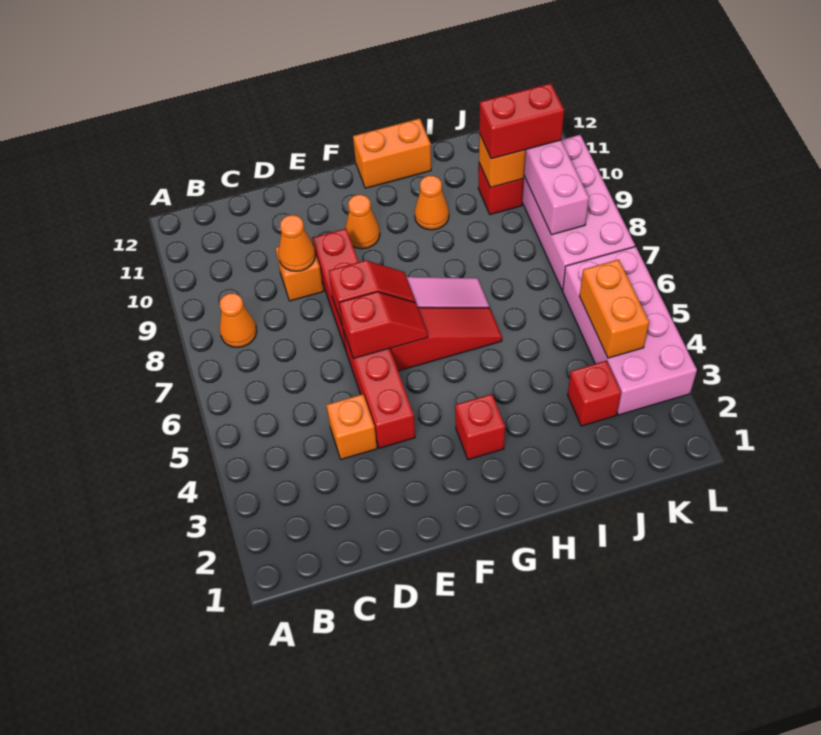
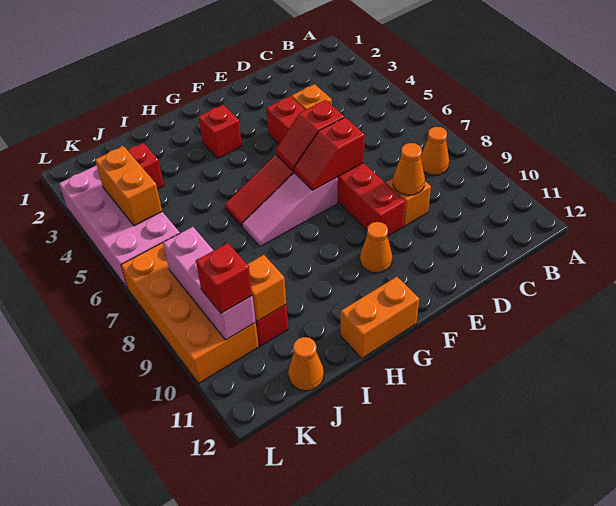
orange cone H10 level 1 -> orange cone J12 level 1
red brick J10:K10 level 3 -> red brick K10 level 3
pink brick K7:L10 level 1 -> orange brick K7:L10 level 1

